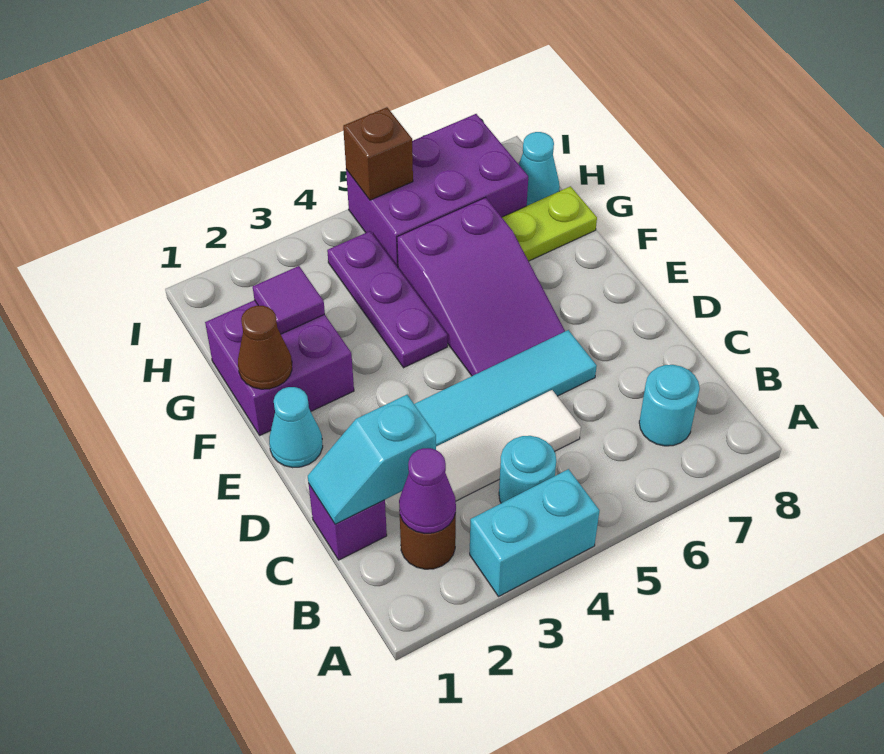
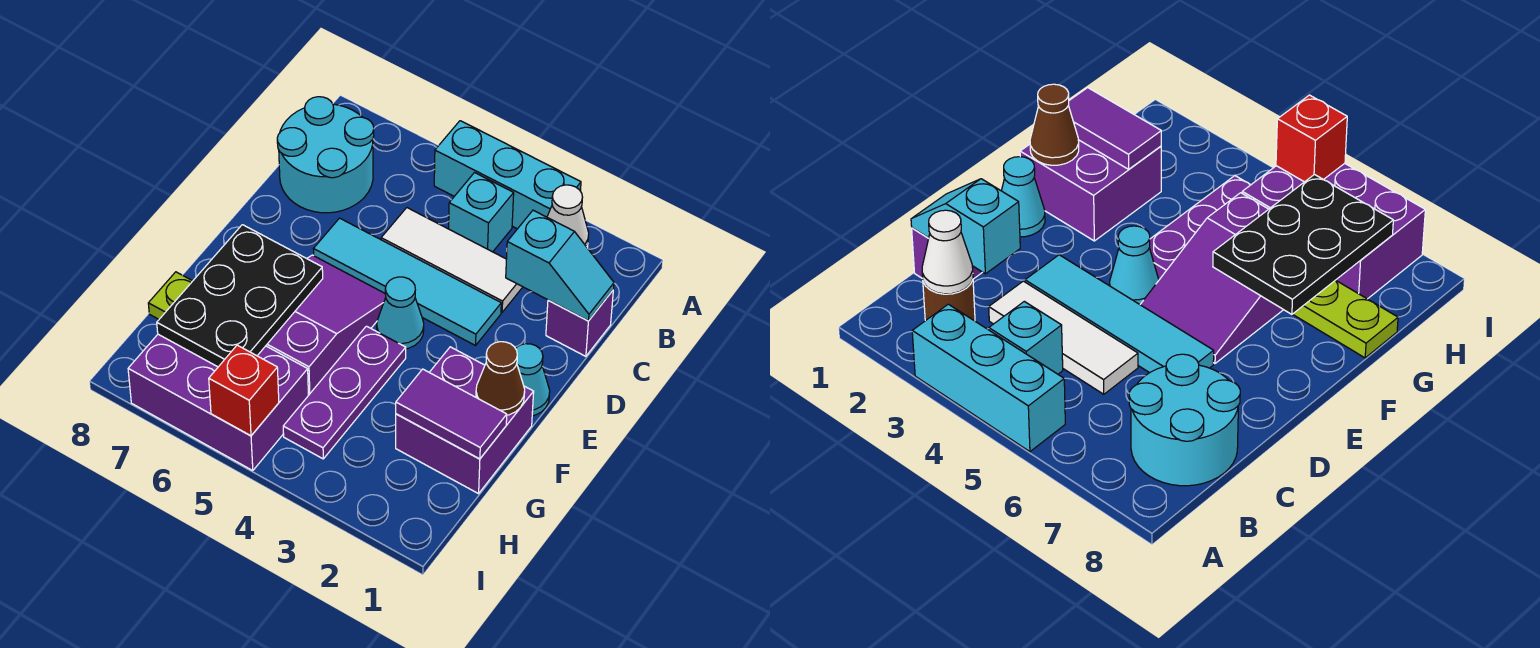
cyan brick A3:A4 level 1 -> cyan brick A3:A5 level 1
purple cone B2 level 2 -> white cone B2 level 2
cyan round brick B4 level 1 -> cyan brick B4 level 1
cyan round brick B7 level 1 -> cyan round brick B7:C8 level 1
none -> black plate F6:H7 level 2
purple tile G2 level 2 -> purple tile G1:G2 level 2
cyan cone H8 level 1 -> cyan cone E4 level 1
brown brick I5 level 2 -> red brick I5 level 2

